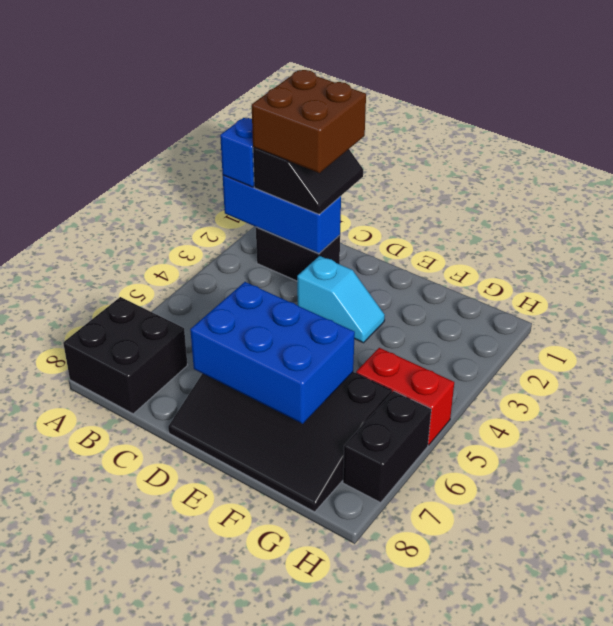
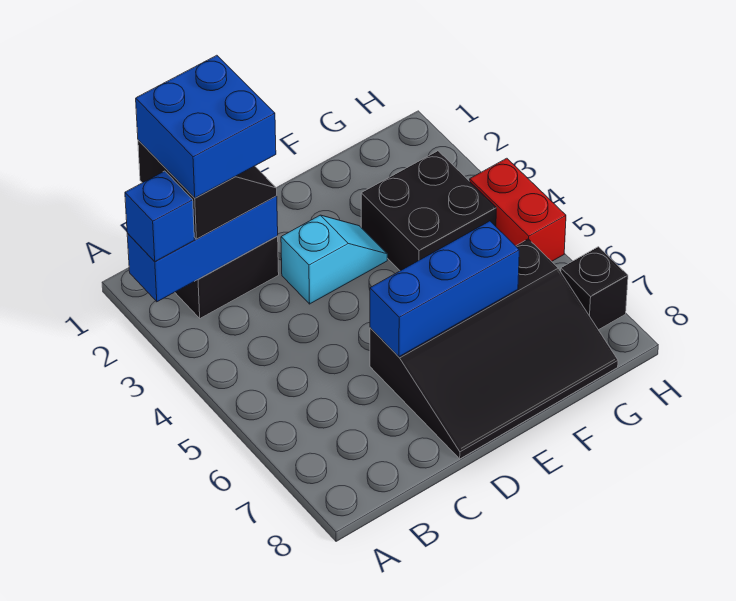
black brick A7:B8 level 1 -> black brick F3:G4 level 1
brown brick B1:C2 level 4 -> blue brick B1:C2 level 4
blue brick D6:F7 level 2 -> blue brick D6:F6 level 2
red brick G5:H5 level 1 -> red brick H4:H5 level 1
black brick H6:H7 level 1 -> black brick H7 level 1

